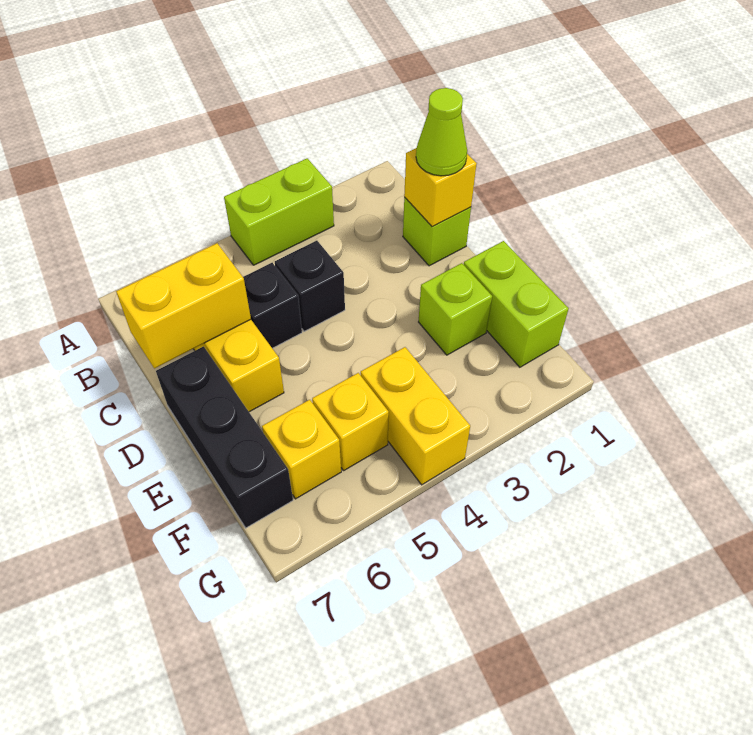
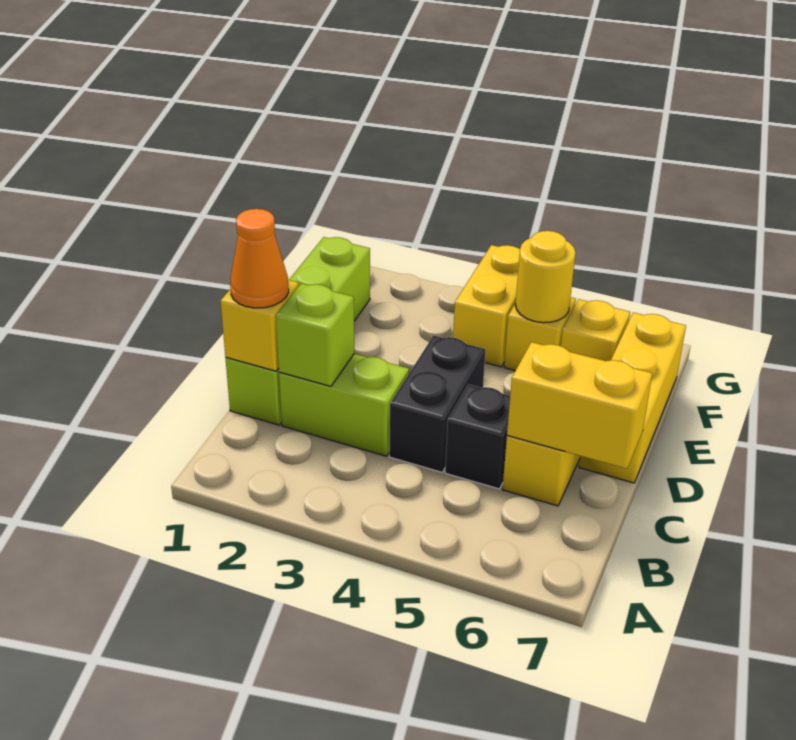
lime brick A3:A4 level 1 -> lime brick C2:C3 level 1
lime cone C1 level 3 -> orange cone C1 level 3
black brick C4 level 1 -> black brick C4:D4 level 1
black brick D7:F7 level 1 -> yellow brick D7:F7 level 1
lime brick E2 level 1 -> lime brick C2 level 2
none -> yellow round brick F5 level 2

